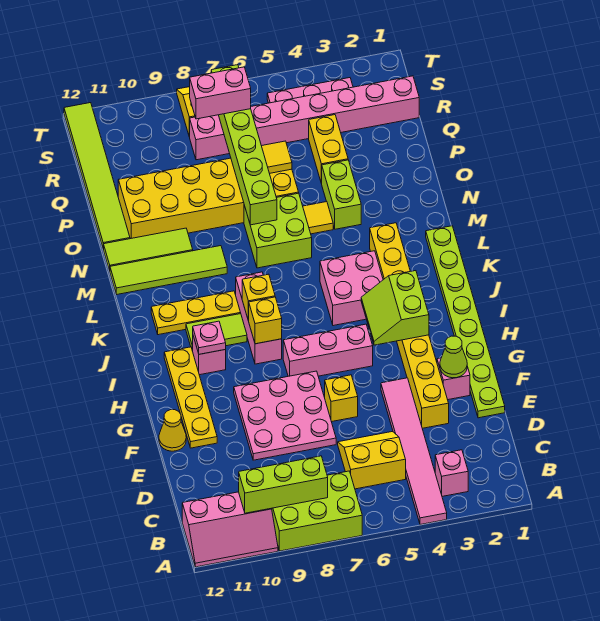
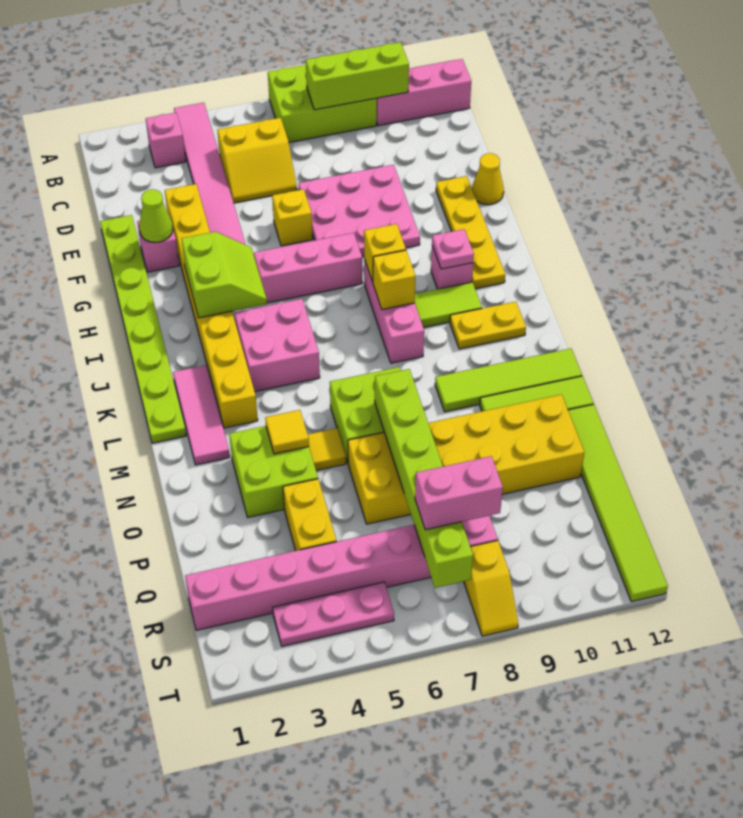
none -> pink tile K2:M2 level 1
yellow plate K9:K11 level 1 -> yellow plate K10:K11 level 1
lime brick N4:O4 level 1 -> lime brick N3:O4 level 1
yellow tile P6 level 2 -> yellow tile N4 level 2

